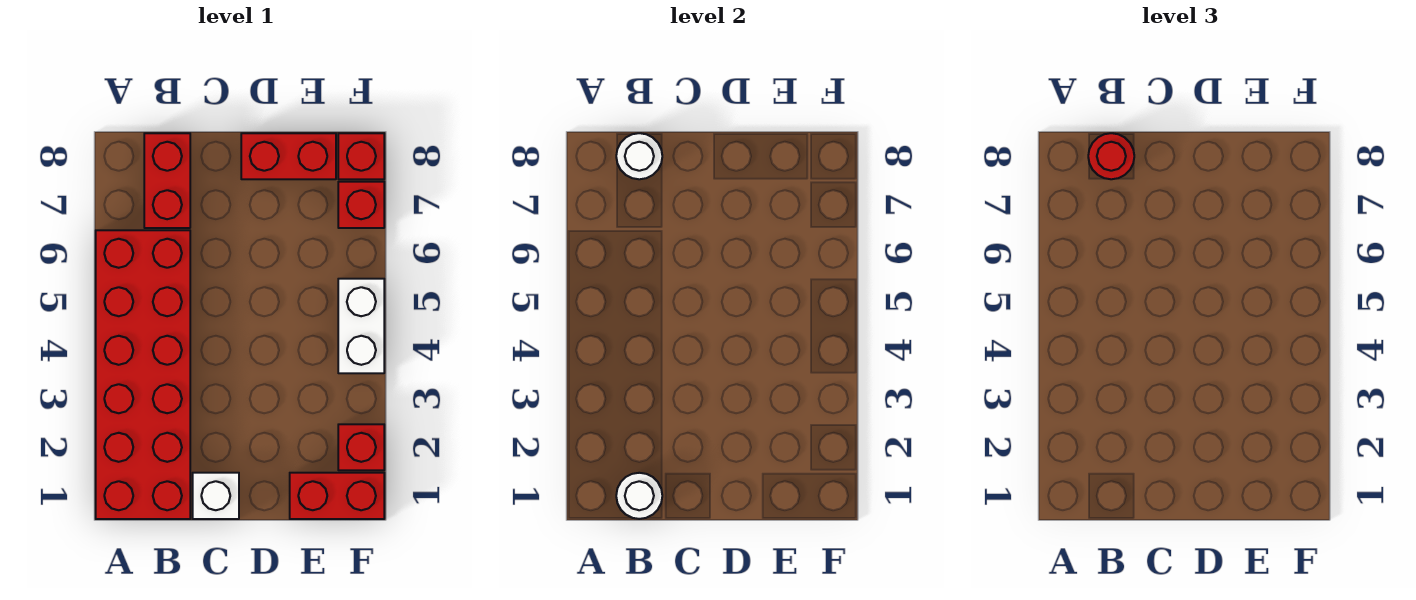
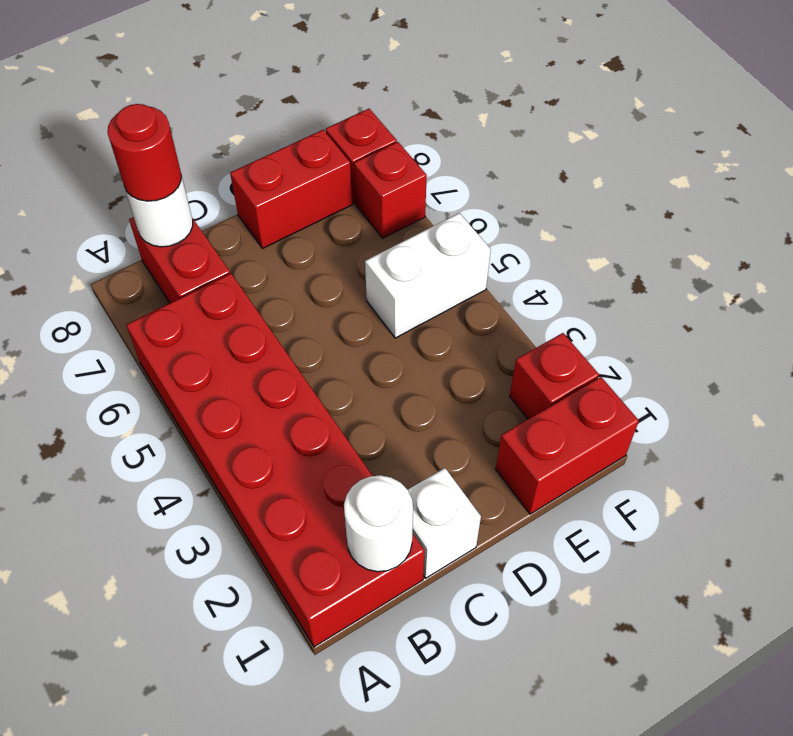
white brick F4:F5 level 1 -> white brick E5:F5 level 1

